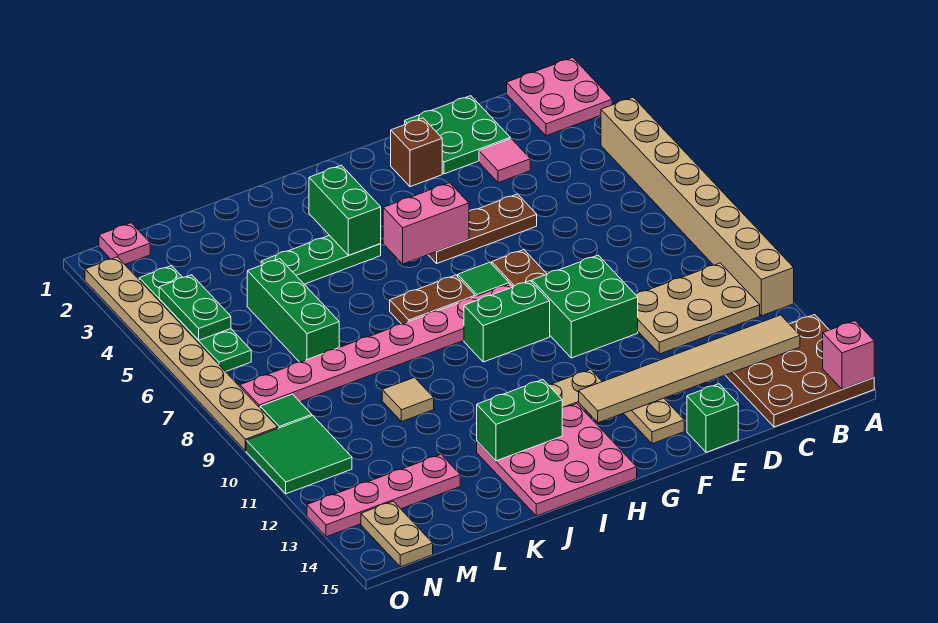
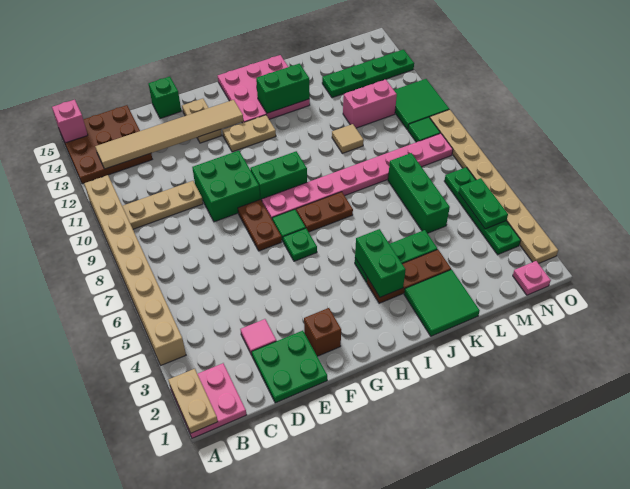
tan plate B10:D11 level 1 -> tan plate B10:D10 level 1
brown plate E5:G5 level 1 -> brown plate I3:K3 level 1
pink brick G5:H5 level 2 -> pink brick L11:M11 level 1
none -> green plate G6 level 1
none -> green tile J1:K2 level 1
pink plate L13:O13 level 1 -> green plate L13:O13 level 1
tan plate N14:N15 level 1 -> tan plate A1:A2 level 2

